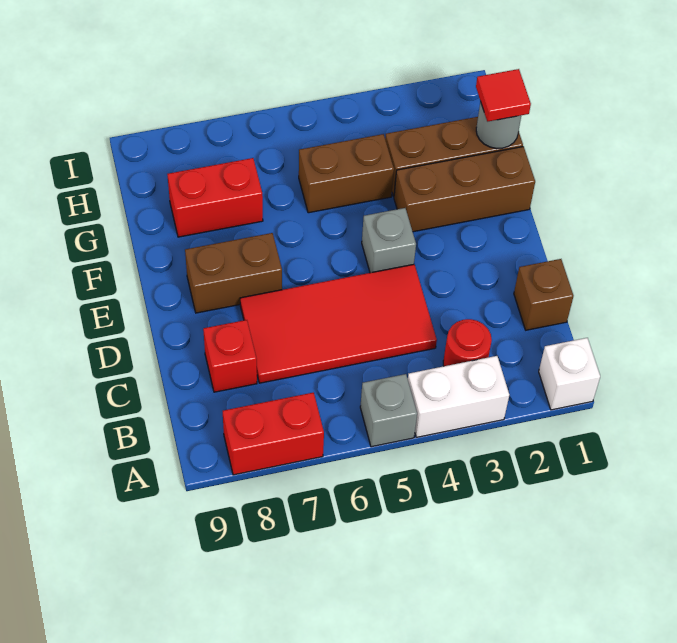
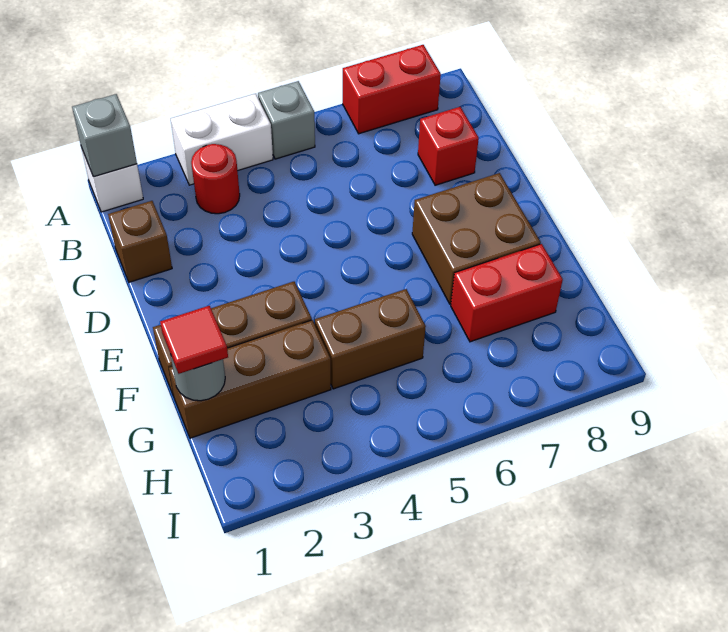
red tile C4:D7 level 1 -> none
grey brick E4 level 1 -> grey brick A1 level 2
brown brick E7:E8 level 1 -> brown brick E7:F8 level 1

